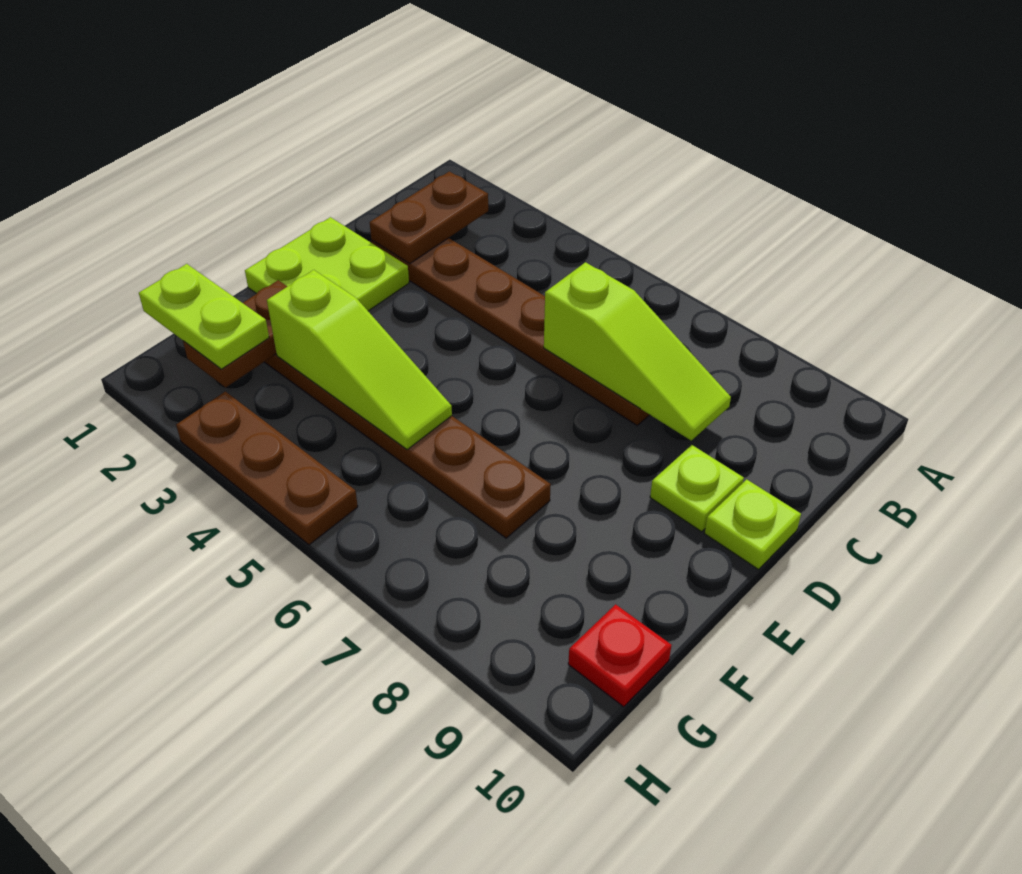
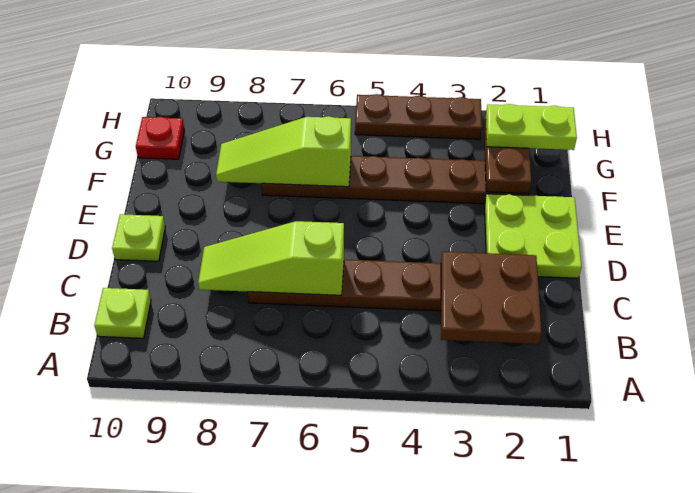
brown plate B2:C2 level 2 -> brown plate B2:C3 level 2
lime plate D9 level 1 -> lime plate B10 level 1
lime slope F3:F5 level 2 top 3 -> lime slope F6:F8 level 2 top 6

